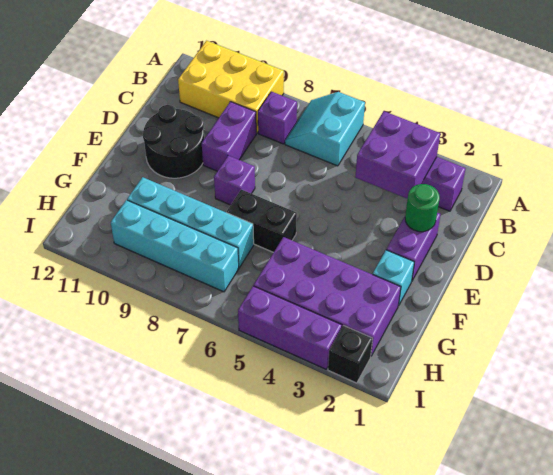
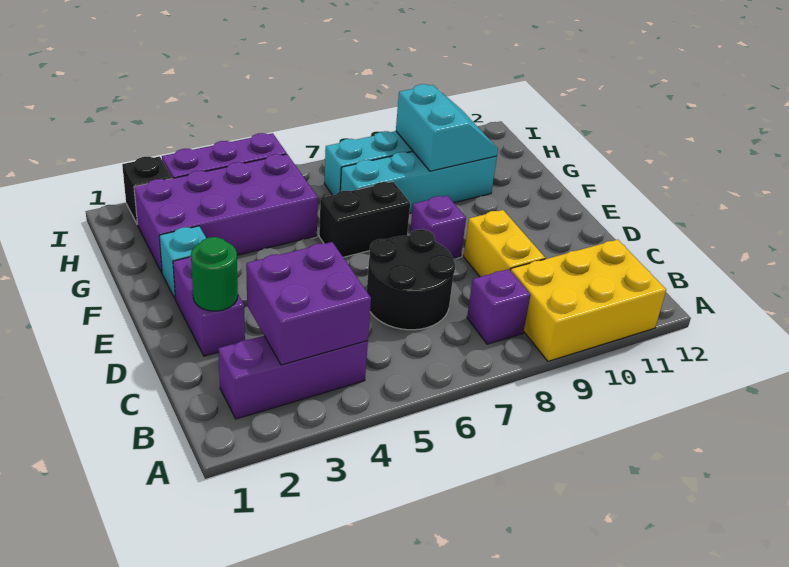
cyan slope A6:B7 level 1 top 6 -> cyan slope G9:H10 level 2 top 9
purple brick C9:D9 level 1 -> yellow brick C9:D9 level 1
black round brick D10:E11 level 1 -> black round brick C6:D7 level 1

